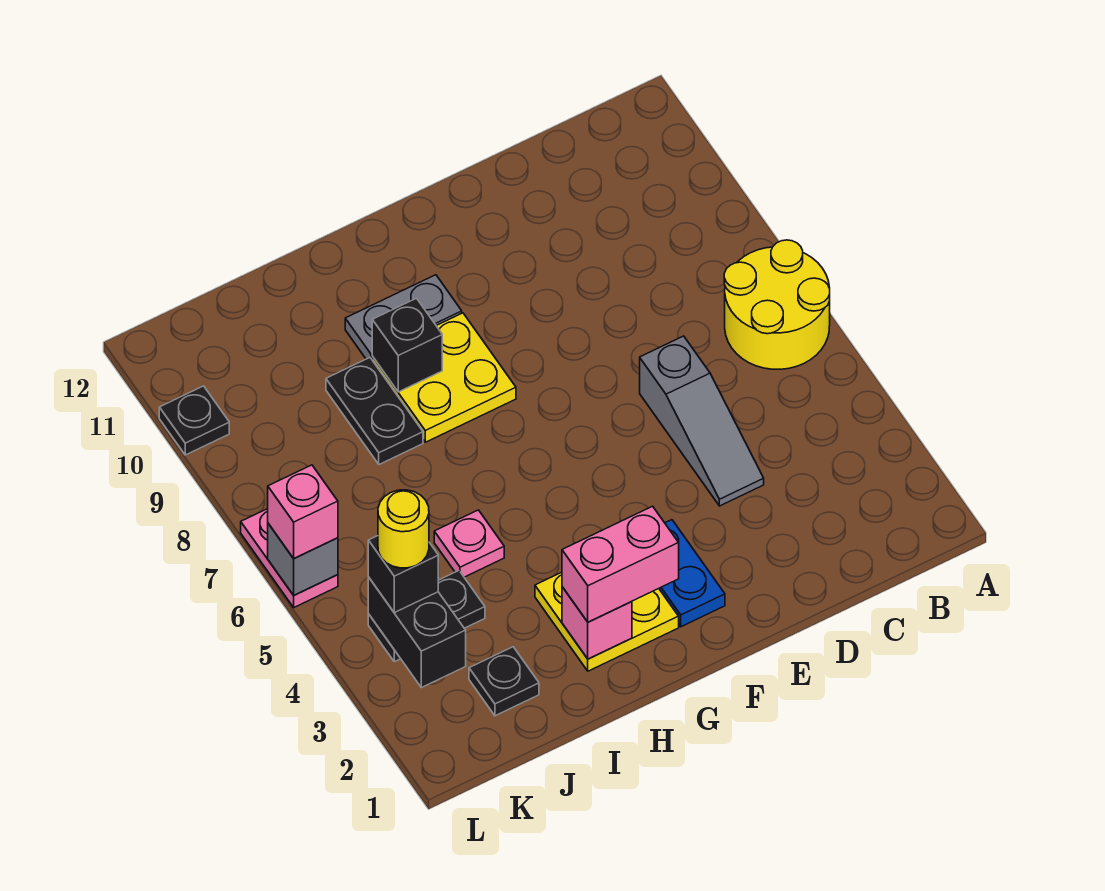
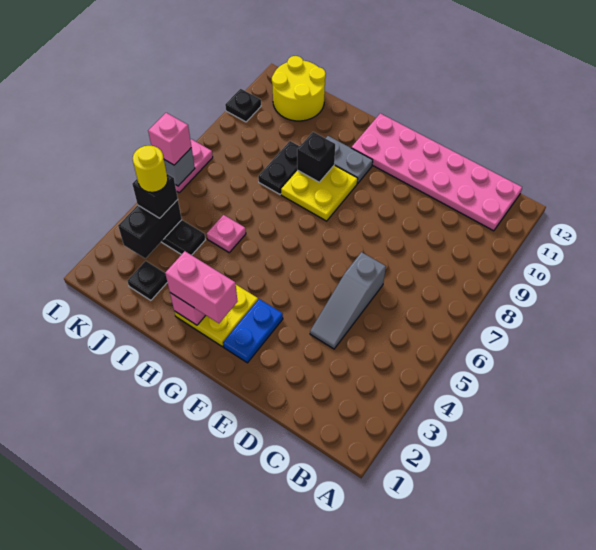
yellow round brick A6:B7 level 1 -> yellow round brick J11:K12 level 1
none -> pink plate B11:G12 level 1

